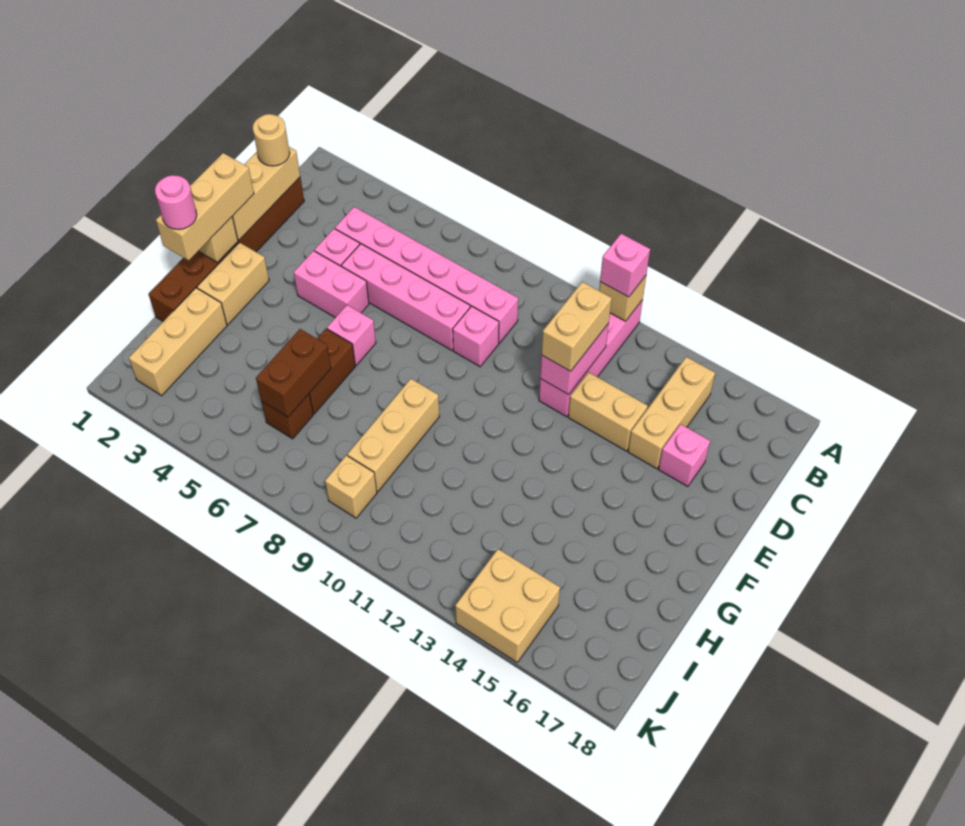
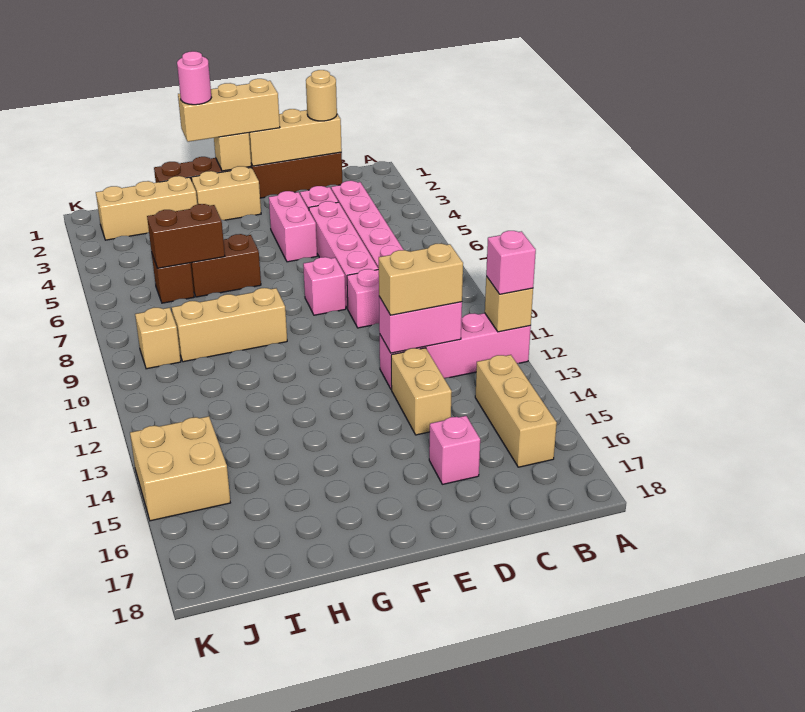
tan brick B15:D15 level 1 -> tan brick B14:B16 level 1
pink brick F6 level 1 -> pink brick E8 level 1

